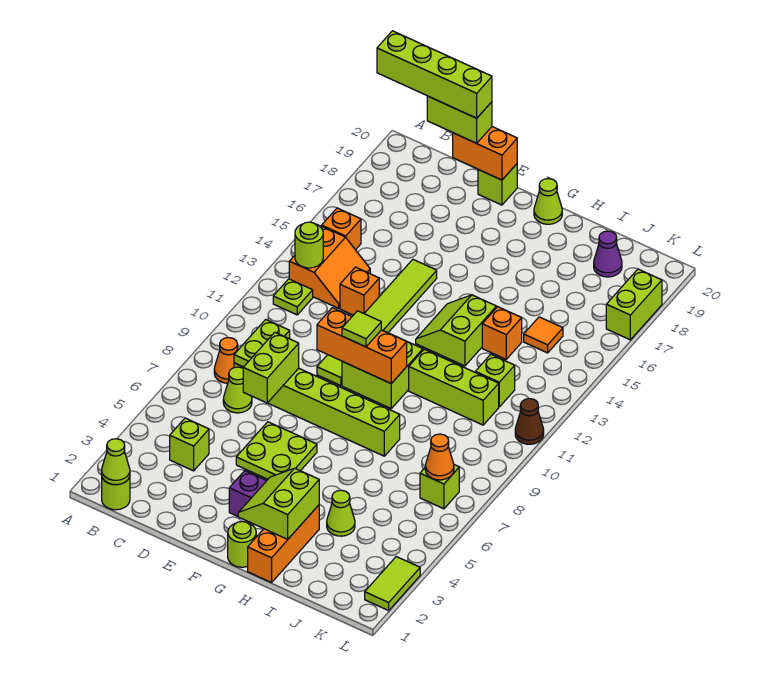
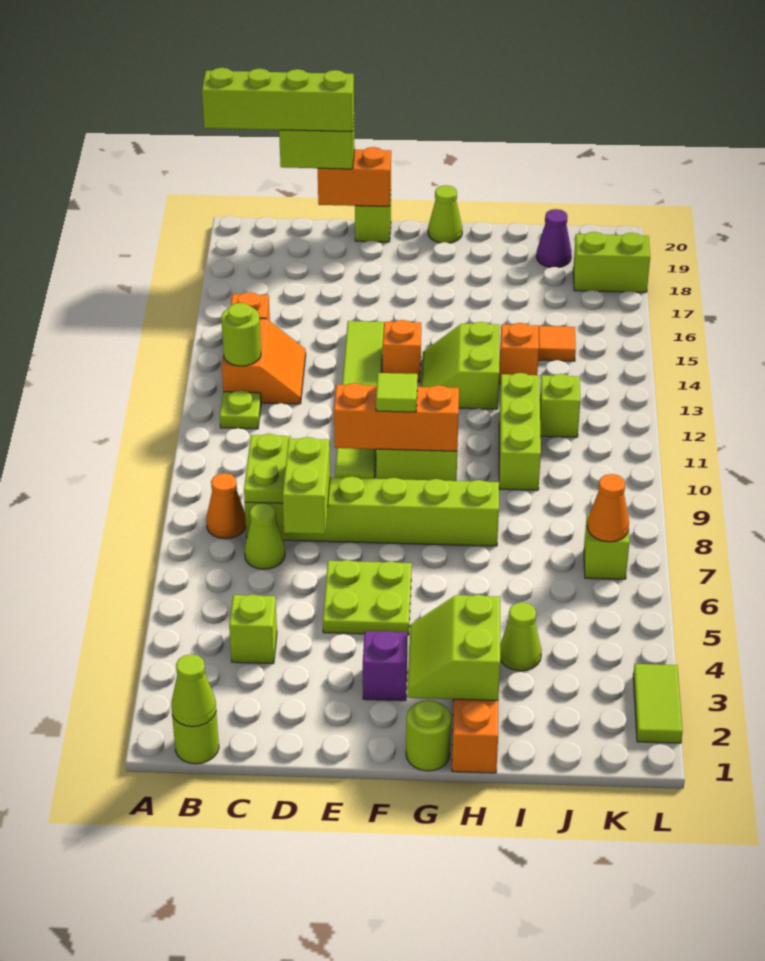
orange brick D13 level 1 -> orange brick F14 level 1
lime brick H11:J11 level 1 -> lime brick I10:I12 level 1
brown cone L11 level 1 -> none
lime brick L17:L18 level 1 -> lime brick K18:L18 level 1

